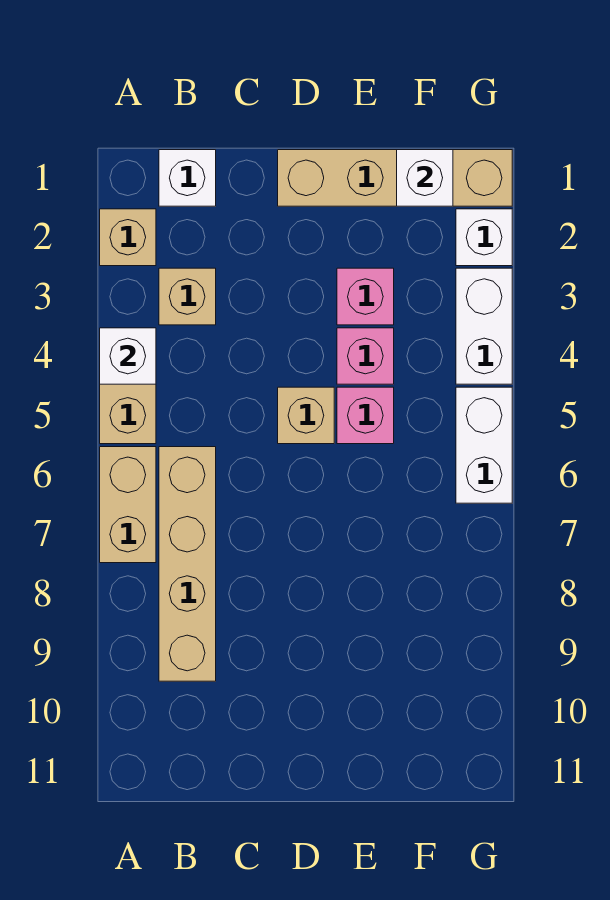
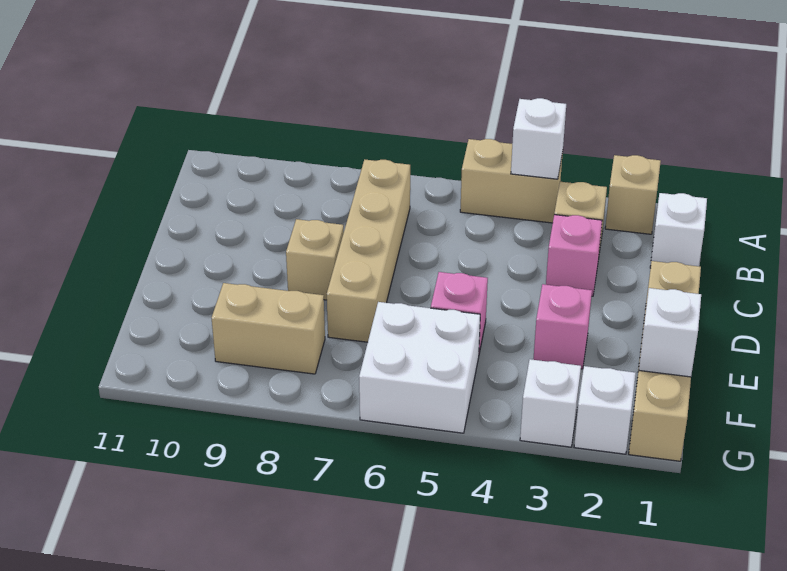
tan brick A6:A7 level 1 -> tan brick F8:F9 level 1
tan brick B6:B9 level 1 -> tan brick B7:E7 level 1
tan brick D5 level 1 -> tan brick D8 level 1
pink brick E4 level 1 -> pink brick C3 level 1
white brick G3:G4 level 1 -> white brick G3 level 1
white brick G5:G6 level 1 -> white brick F5:G6 level 1

